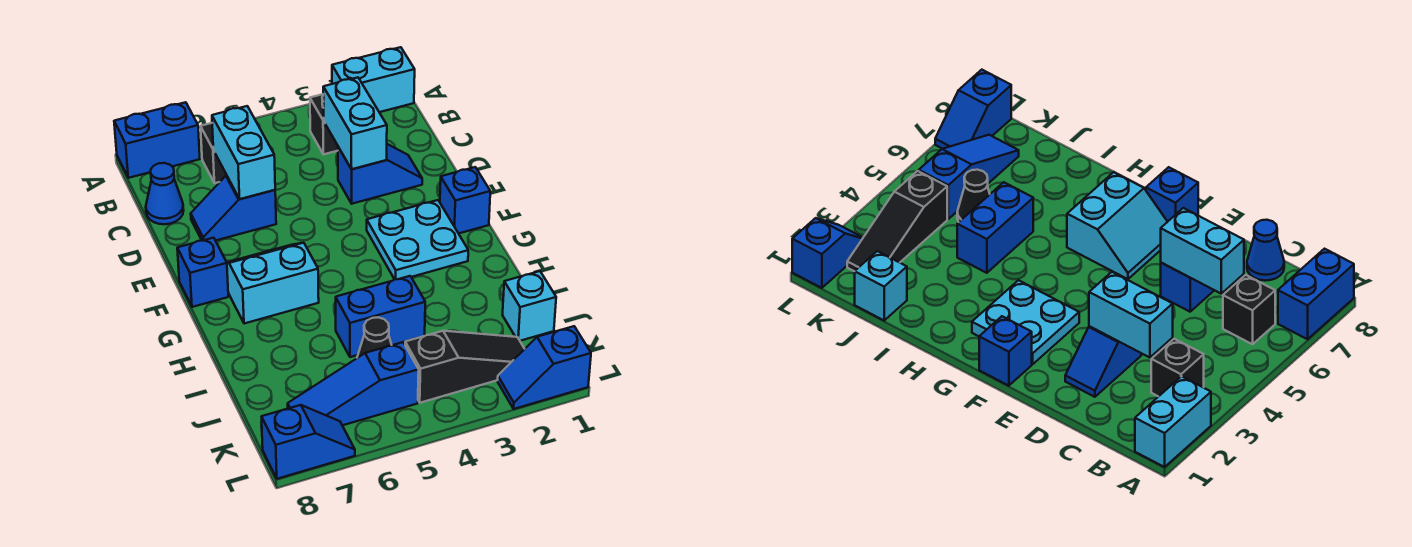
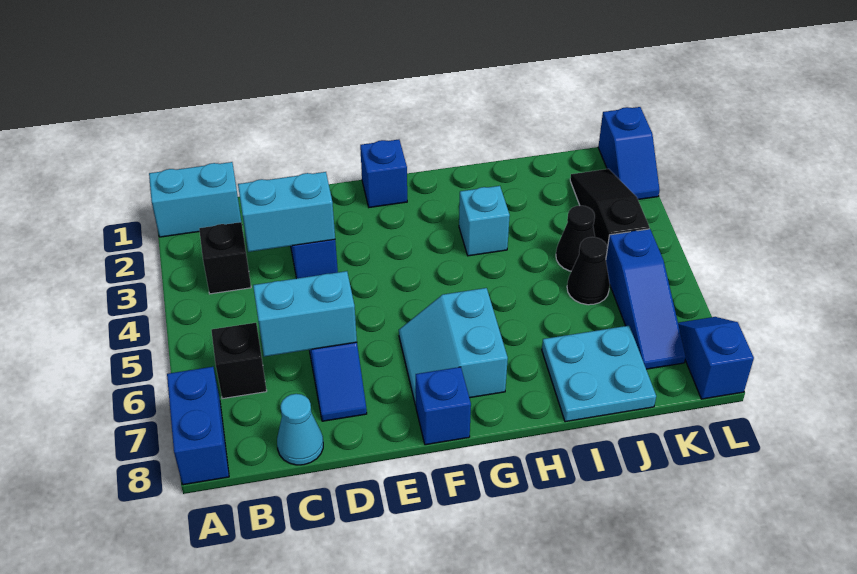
cyan brick A1:A2 level 1 -> cyan brick A1:B1 level 1
blue cone C8 level 1 -> cyan cone C8 level 1
cyan plate F2:G3 level 1 -> cyan plate I7:J8 level 1
blue brick I4:I5 level 1 -> none
cyan brick J1 level 1 -> cyan brick H3 level 1
none -> black cone J4 level 1

